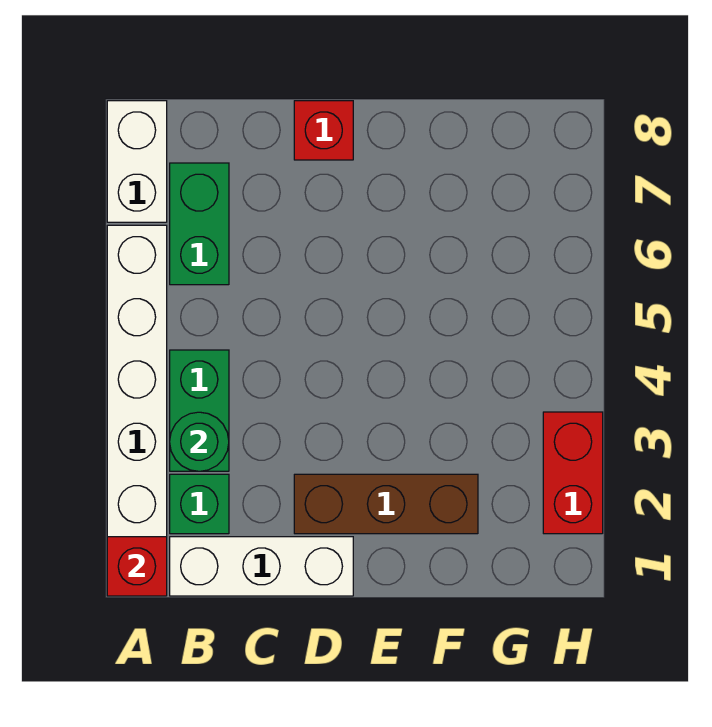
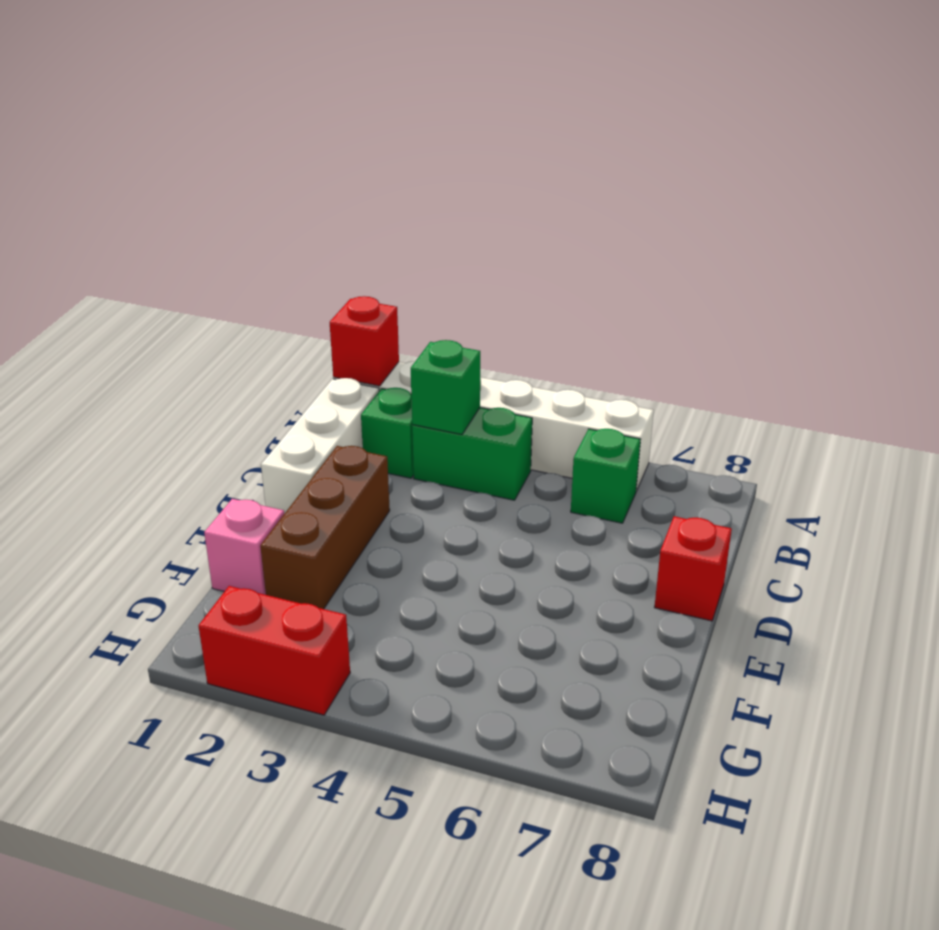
white brick A7:A8 level 1 -> none
green round brick B3 level 2 -> green brick B3 level 2
green brick B6:B7 level 1 -> green brick B6 level 1
none -> pink brick F1 level 1

